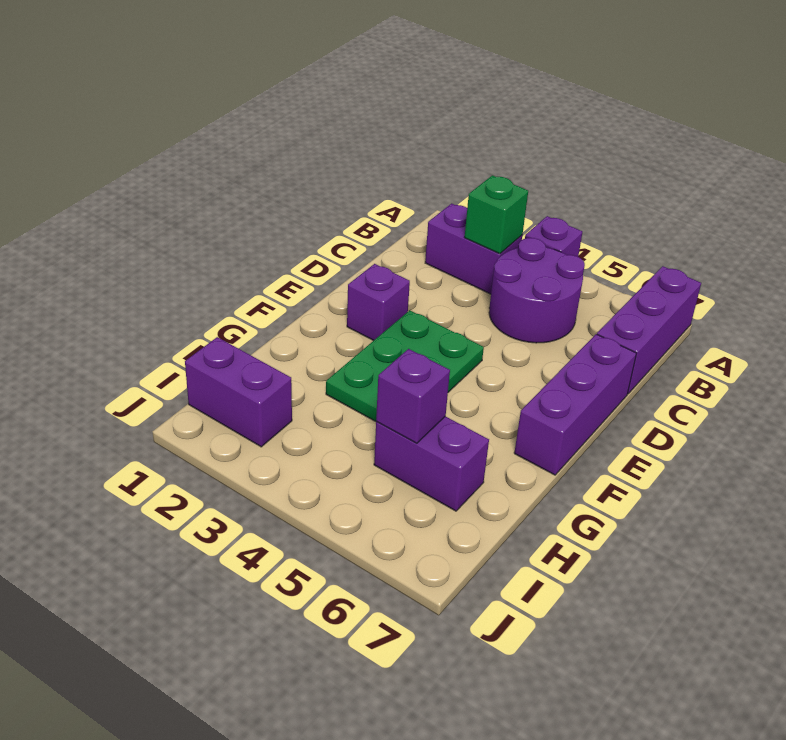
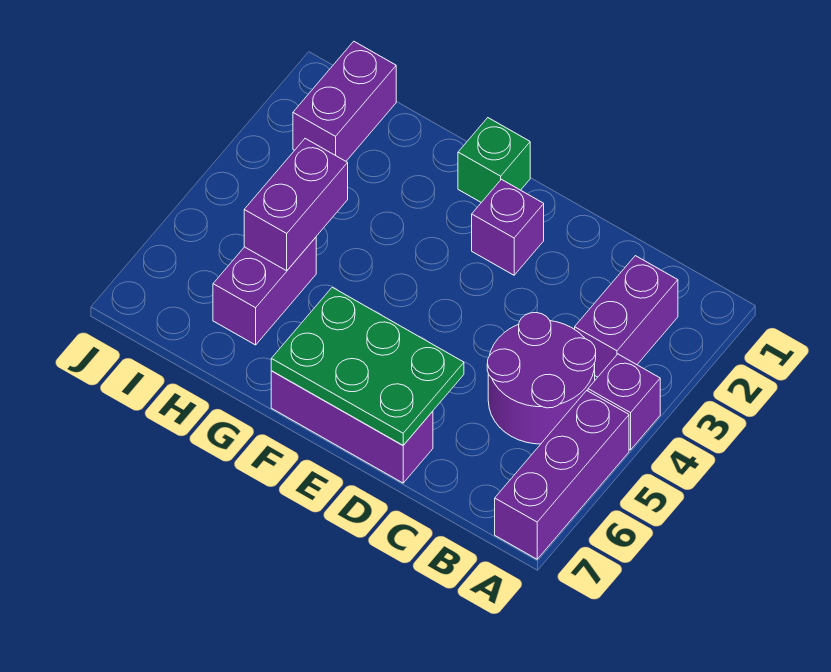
purple brick A7:C7 level 1 -> purple brick A5:A7 level 1
green brick B3 level 2 -> green brick F1 level 1
green plate E3:G4 level 1 -> green plate D6:F7 level 2
purple brick H5 level 2 -> purple brick H4:H5 level 2

